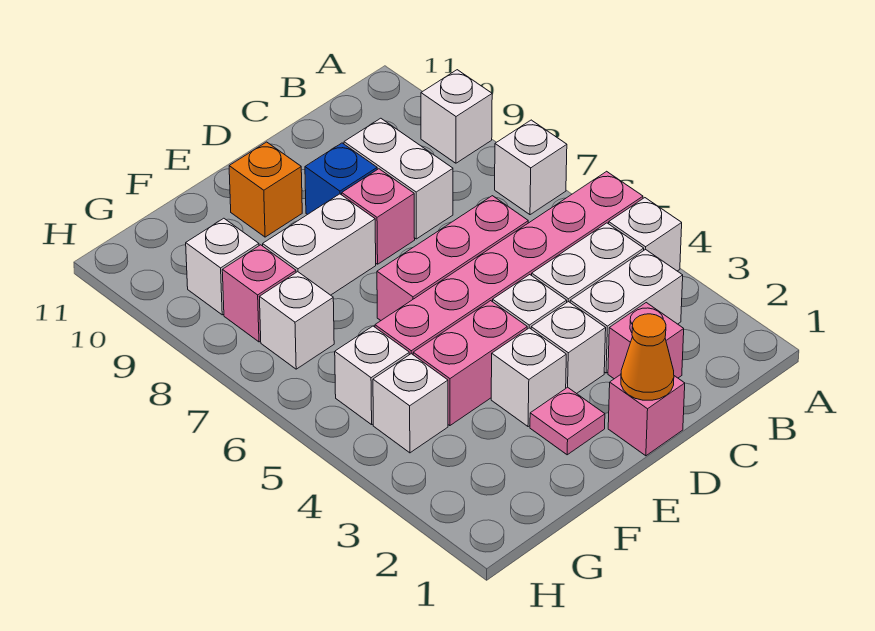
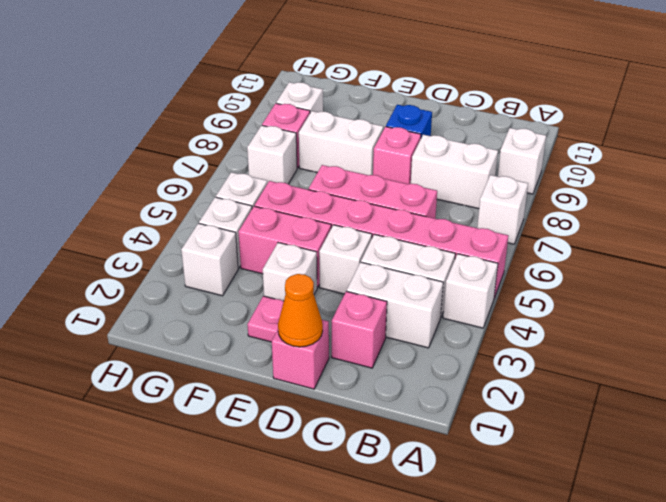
white brick C8:C9 level 1 -> white brick B8:C8 level 1
white brick D3 level 1 -> white brick G3 level 1
orange brick E10 level 1 -> none

